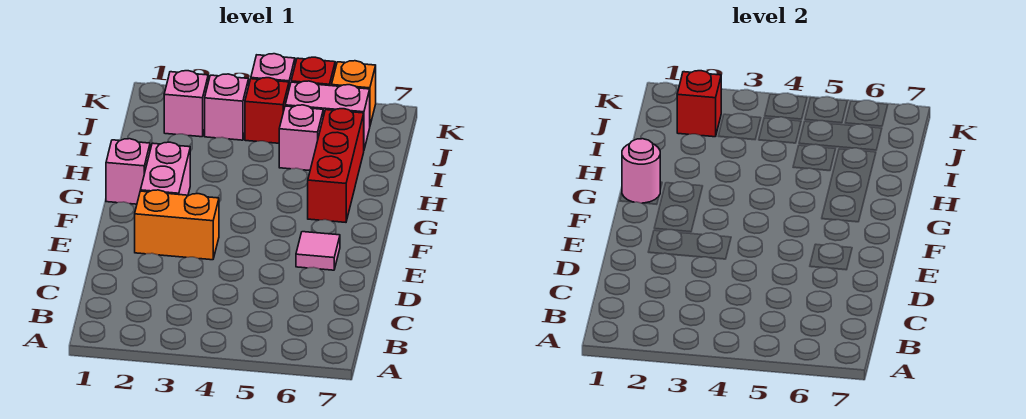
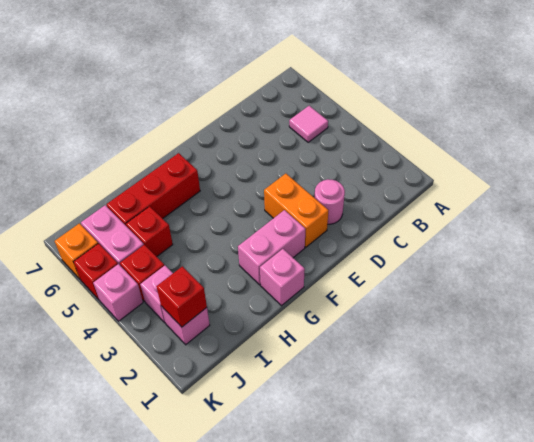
pink tile E6 level 1 -> pink tile B5 level 1
pink round brick G1 level 2 -> pink round brick D2 level 1
pink brick I5 level 1 -> red brick I5 level 1

